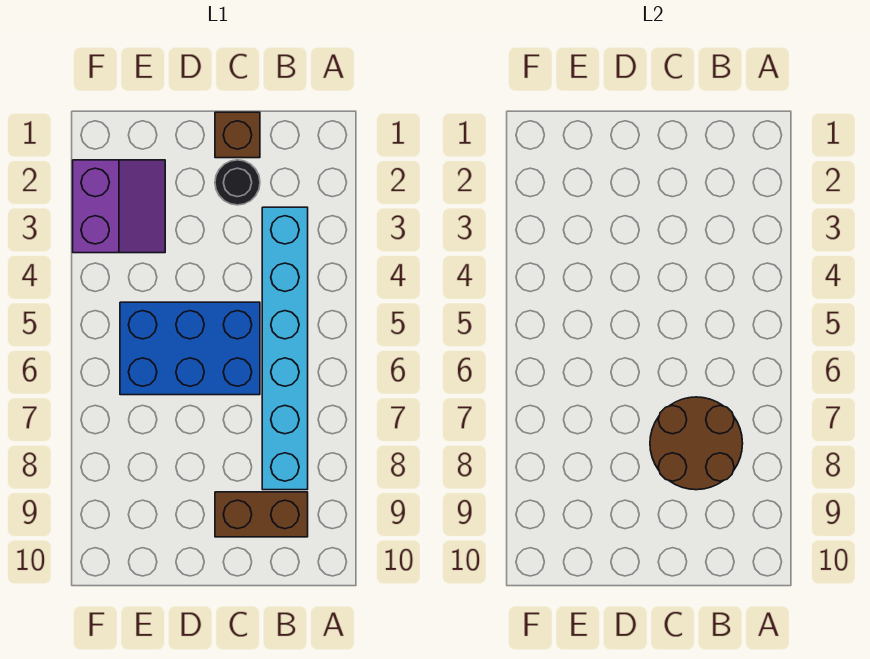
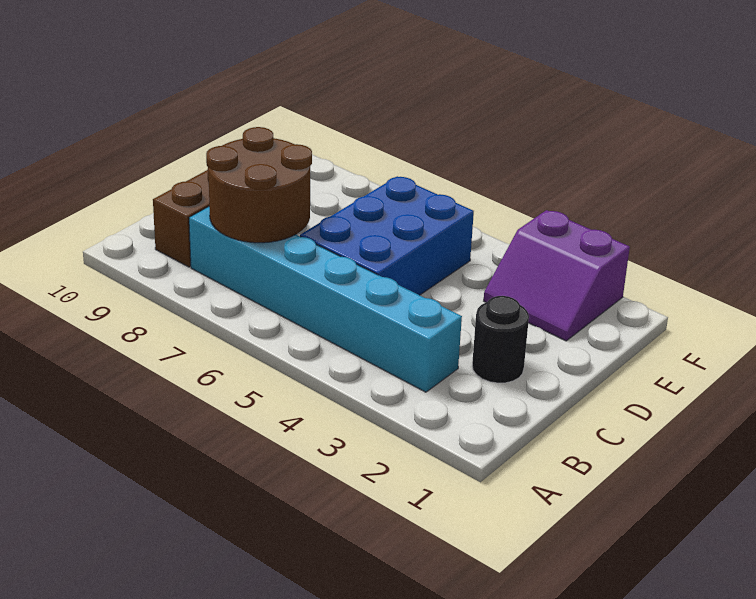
brown brick C1 level 1 -> none

